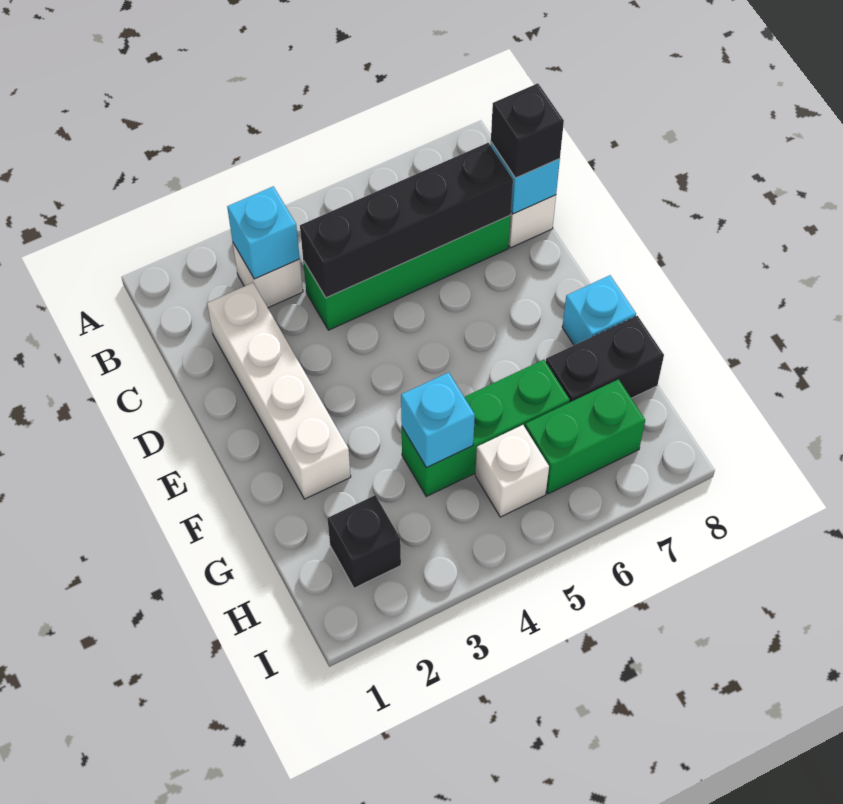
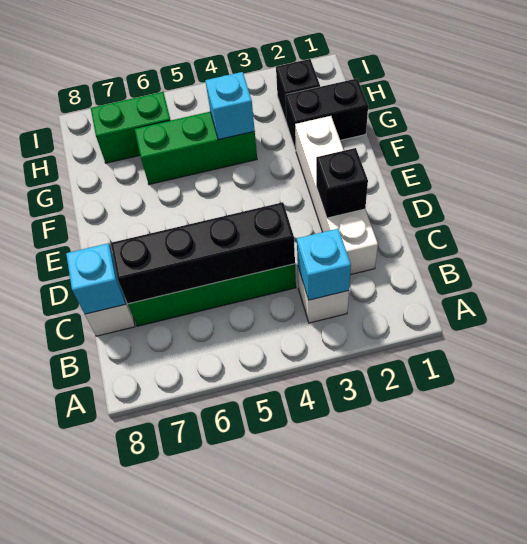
black brick C8 level 3 -> black brick D2 level 2
cyan brick F8 level 1 -> none
black brick G7:G8 level 1 -> black brick G1:G2 level 1
white brick H5 level 1 -> none

